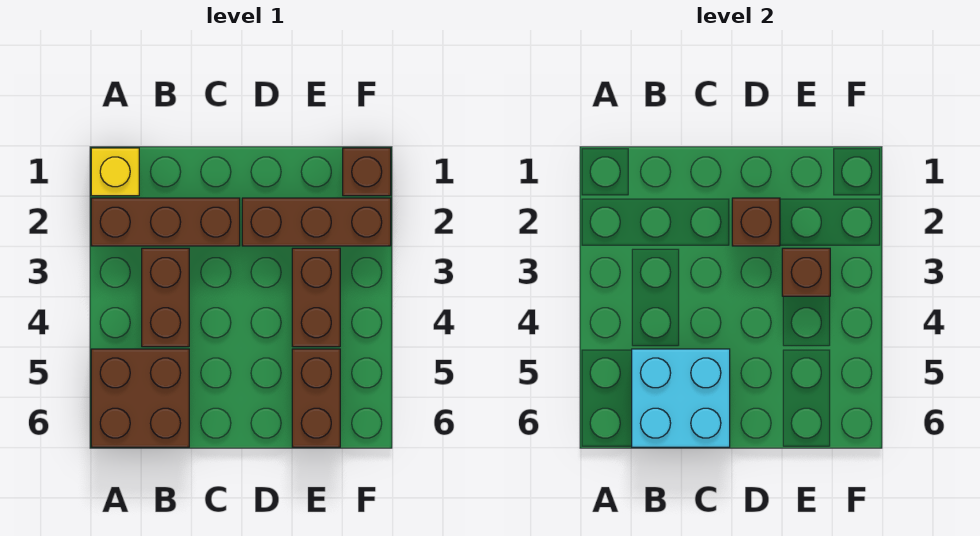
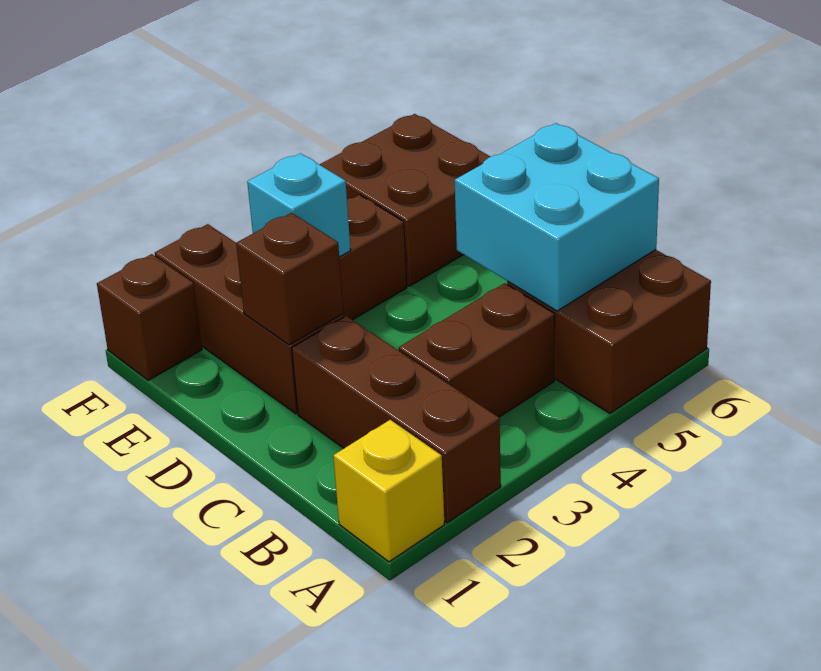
brown brick E3 level 2 -> cyan brick E3 level 2
brown brick E5:E6 level 1 -> brown brick E5:F6 level 1

